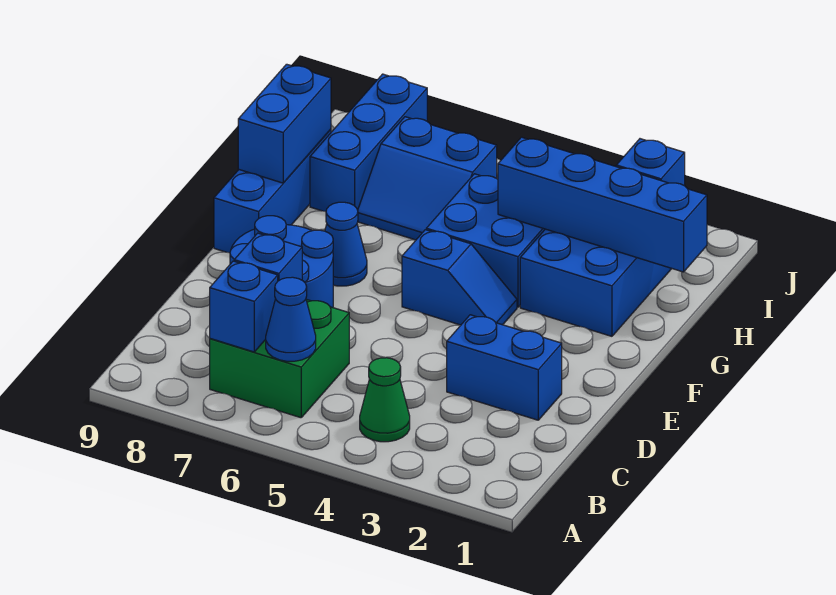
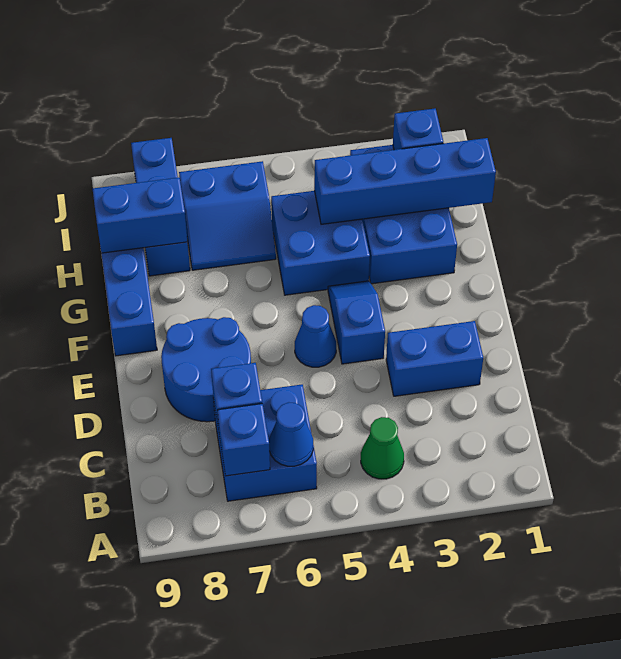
green brick B6:C7 level 1 -> blue brick B6:C7 level 1
blue slope F4:F5 level 1 top 5 -> blue slope E4:F4 level 1 top E
blue cone F7 level 1 -> blue cone E5 level 1
blue brick G9:H9 level 2 -> blue brick H8:H9 level 2

